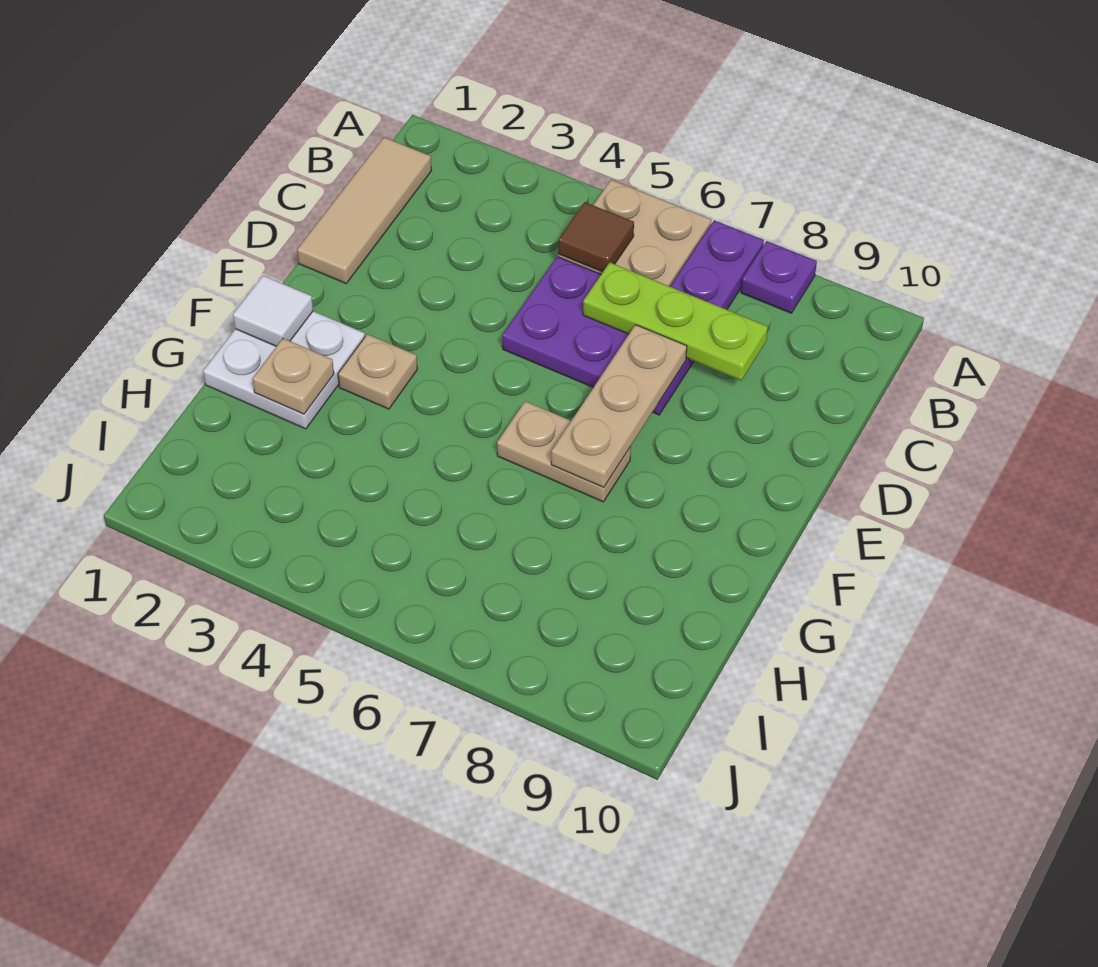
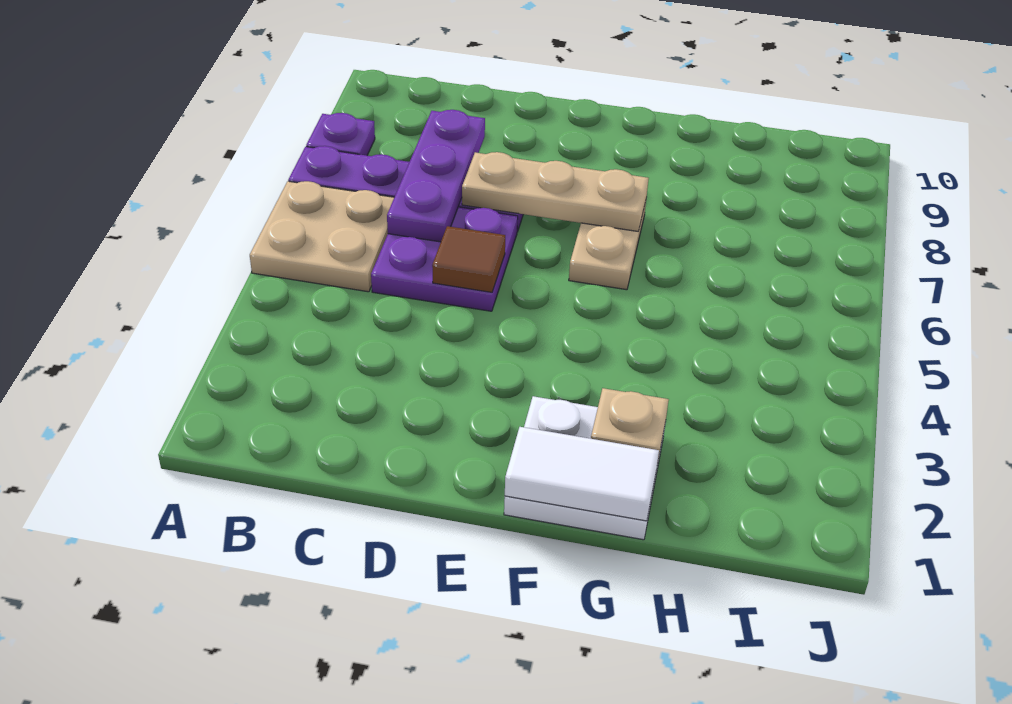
tan tile B1:D1 level 1 -> none
brown tile B5 level 2 -> brown tile D5 level 2
lime plate C6:C8 level 2 -> purple plate C6:C8 level 2
white tile F1 level 2 -> white tile F1:G1 level 2
tan plate F3 level 1 -> none

